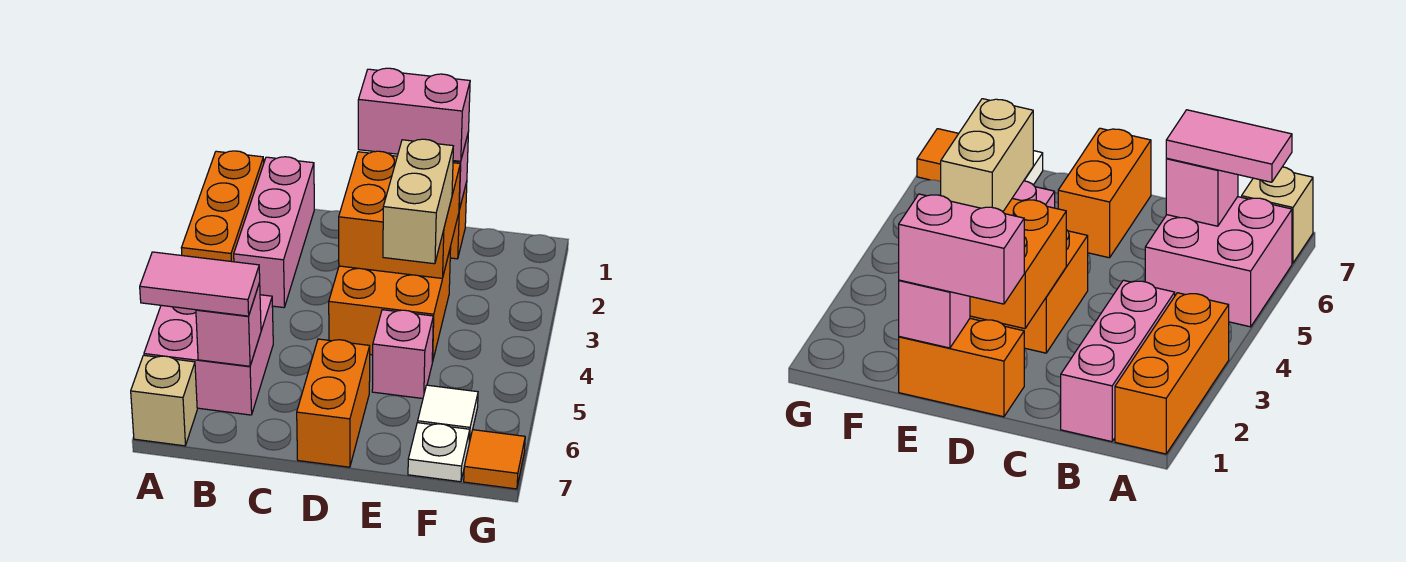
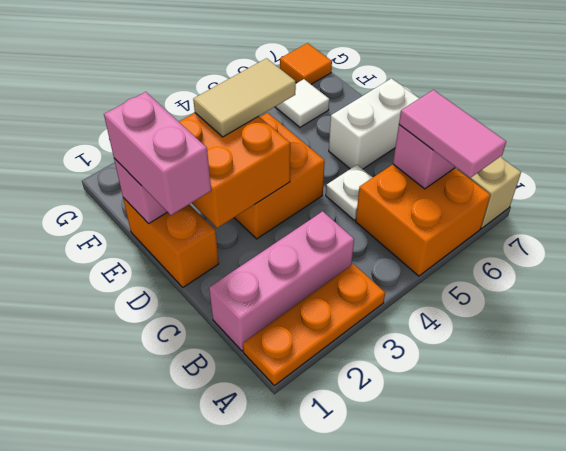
orange brick A1:A3 level 1 -> orange plate A1:A3 level 1
pink brick A5:B6 level 1 -> orange brick A5:B6 level 1
orange brick D6:D7 level 1 -> white brick D6:D7 level 1
tan brick E3:E4 level 3 -> tan tile E3:E4 level 3
pink brick E5 level 1 -> none
white plate F7 level 1 -> white plate C5 level 1

